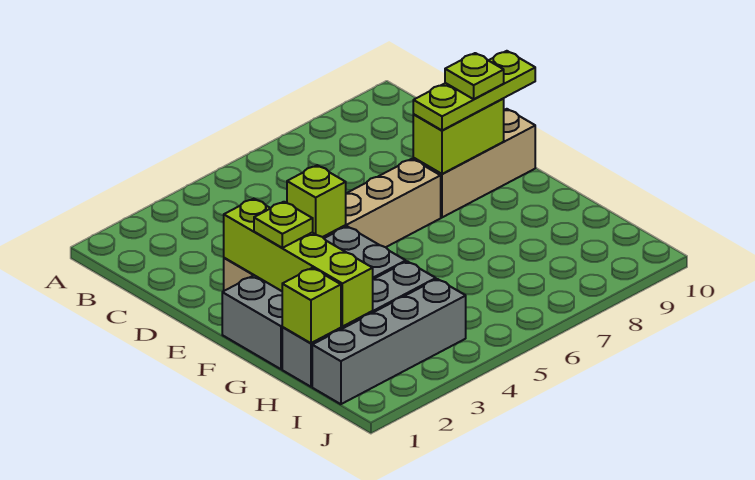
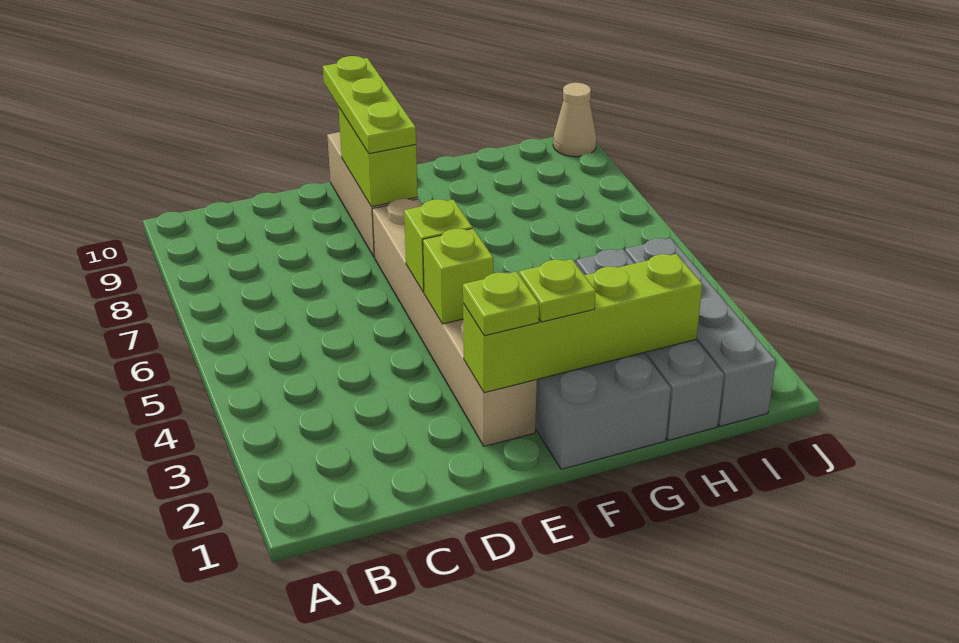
lime plate E9 level 4 -> lime plate E2 level 3
lime brick H1 level 2 -> lime brick E5 level 2
none -> tan cone J10 level 1

